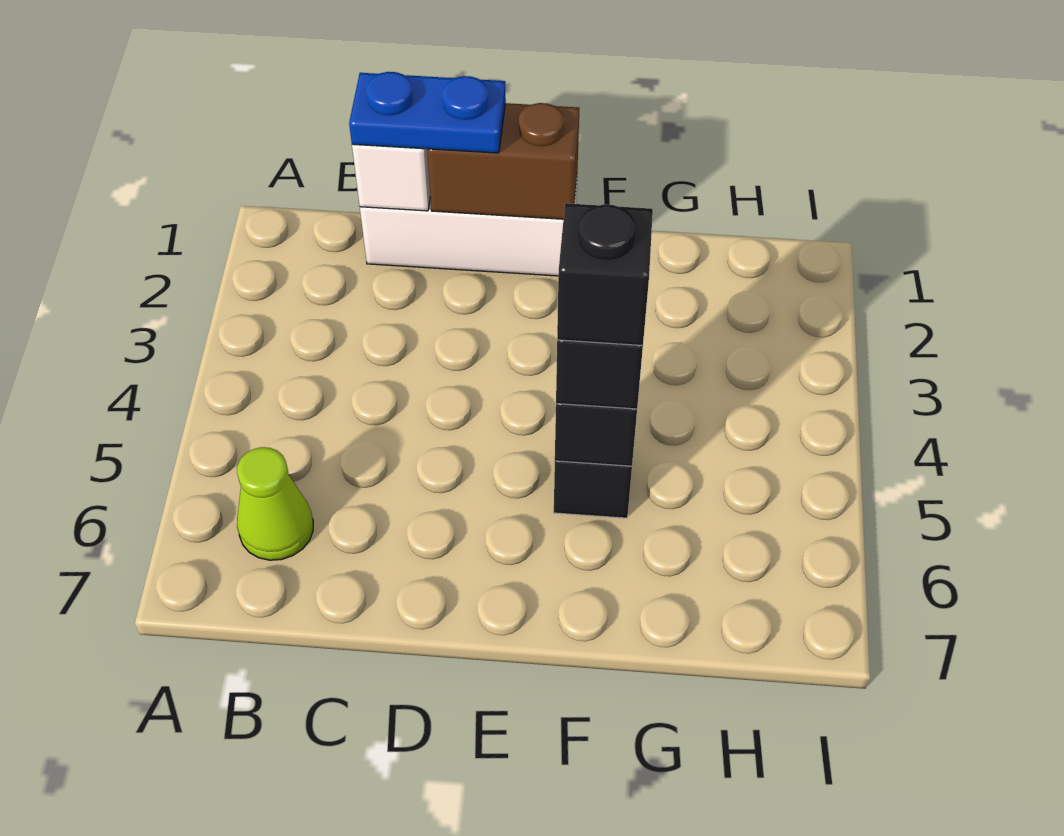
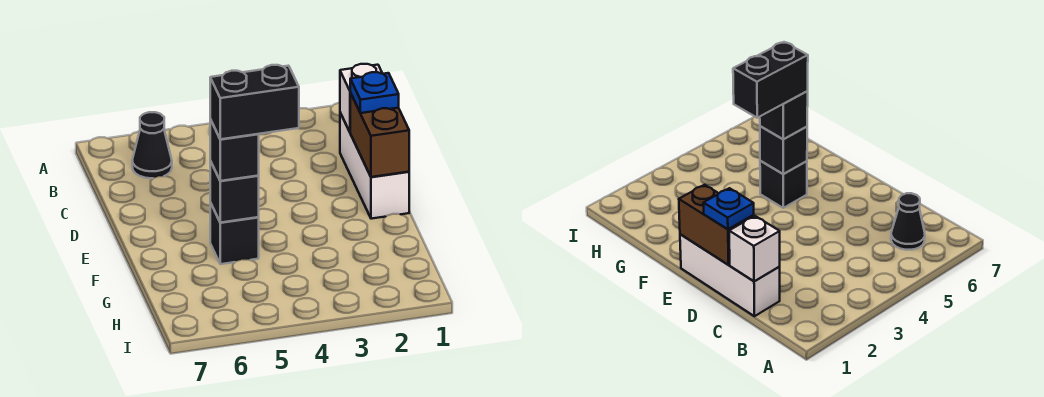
lime cone B6 level 1 -> black cone B6 level 1
blue plate C1:D1 level 3 -> blue plate D1 level 3
black brick F5 level 4 -> black brick F4:F5 level 4

